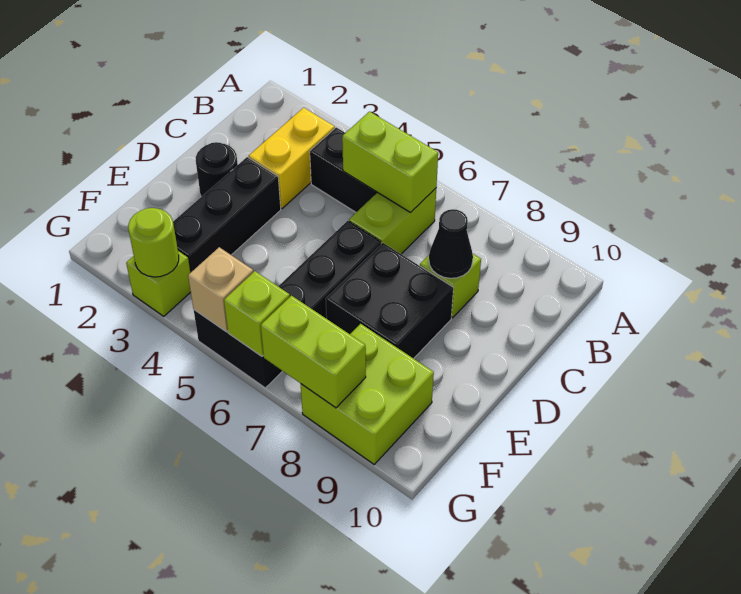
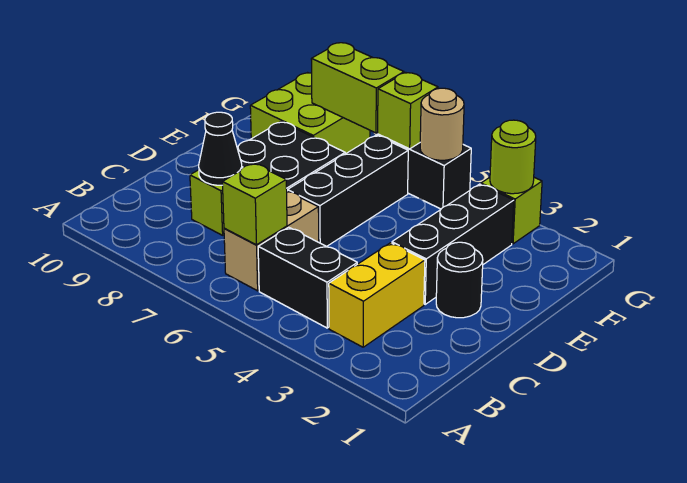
lime brick B5:B6 level 2 -> lime brick B6 level 2
lime brick B6:C6 level 1 -> tan brick B6:C6 level 1
tan brick G5 level 2 -> tan round brick G5 level 2

